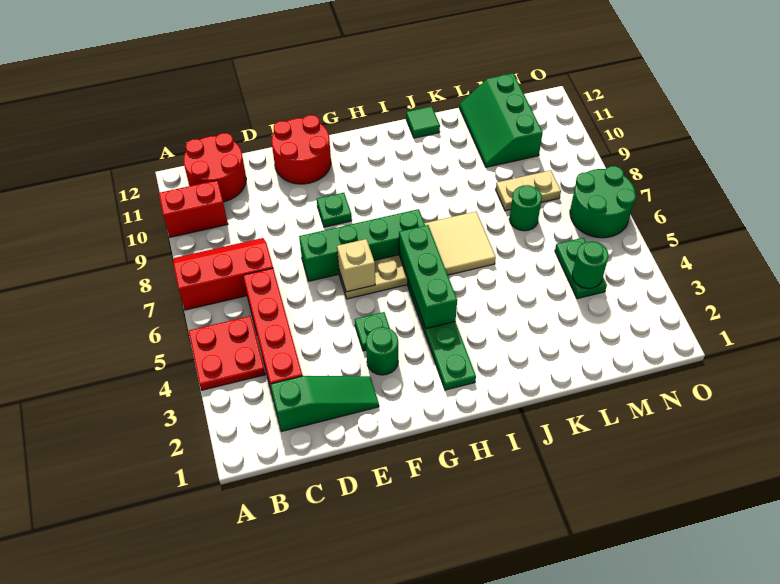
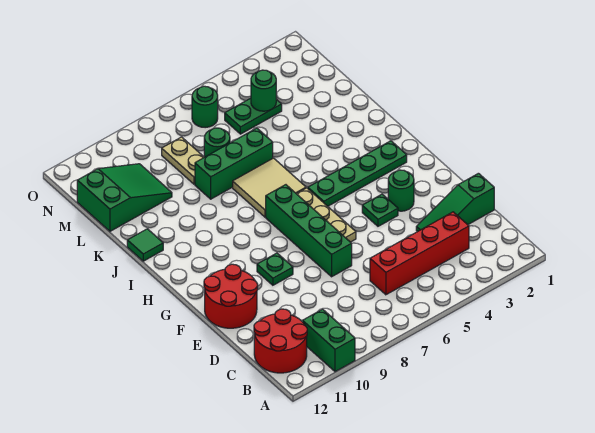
red plate A4:B5 level 1 -> none
red slope A7:C8 level 1 top 7 -> none
red brick A10:B10 level 1 -> green brick A10:B10 level 1
green slope C2:E2 level 1 top C -> green slope D1:D3 level 1 top 1
tan brick F6 level 2 -> none
green brick H4:H6 level 2 -> green brick K6:K8 level 1
green slope L10:M12 level 1 top M -> green slope L10:M12 level 1 top 12
green round brick N6:O7 level 1 -> green round brick N6 level 1

